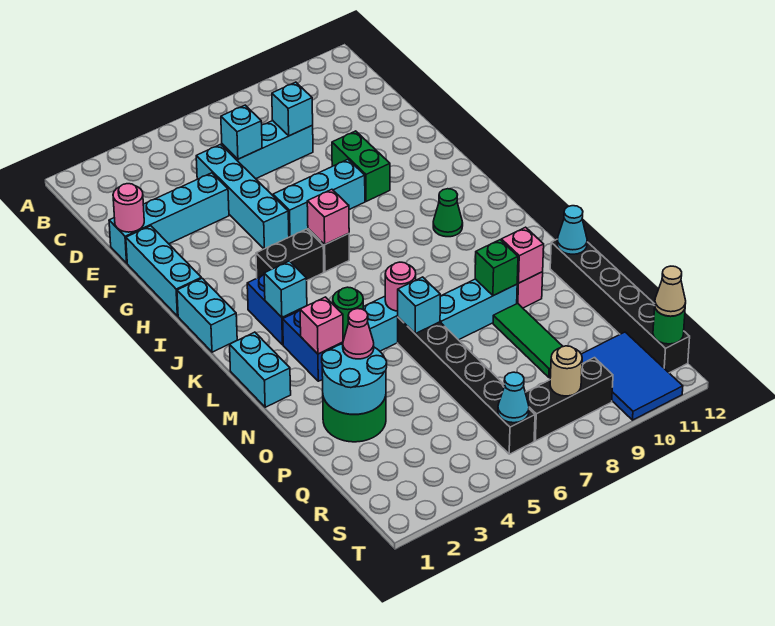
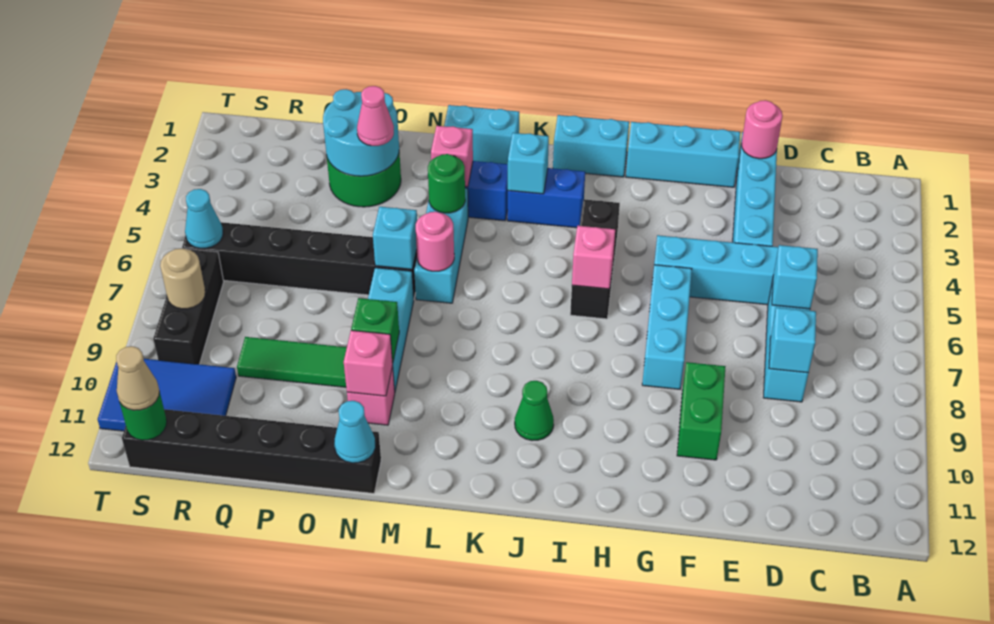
green brick F9:G9 level 1 -> green brick F9:F10 level 1

